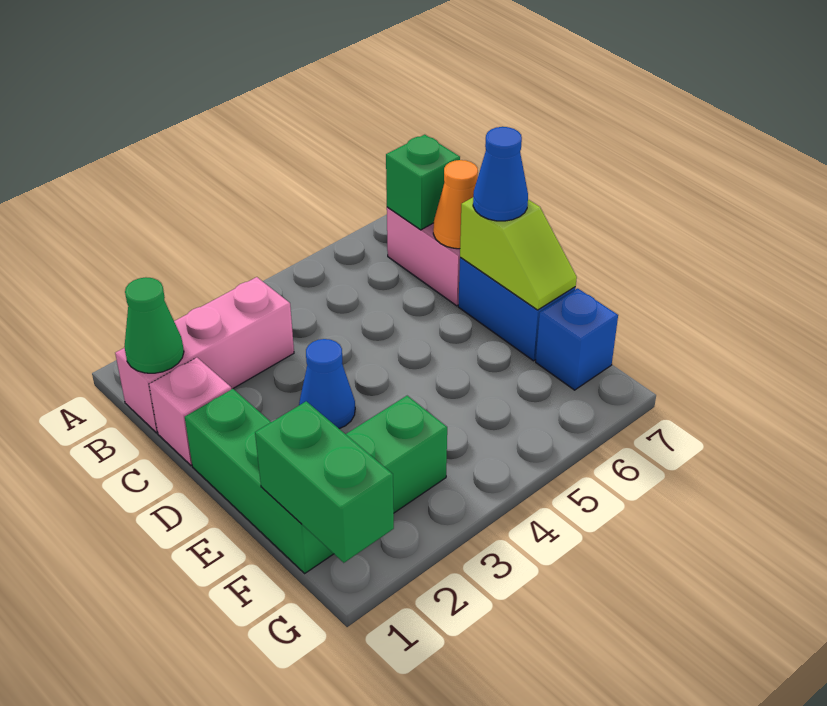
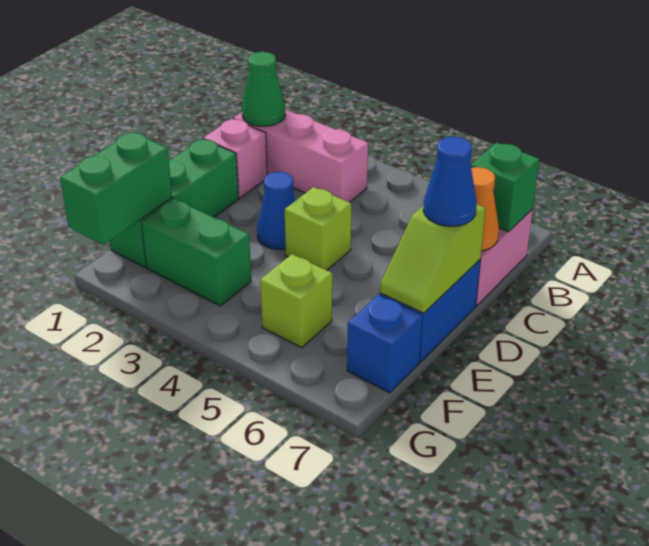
none -> lime brick D4 level 1
none -> lime brick F5 level 1

